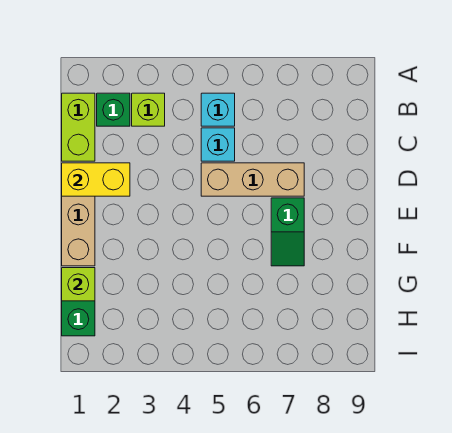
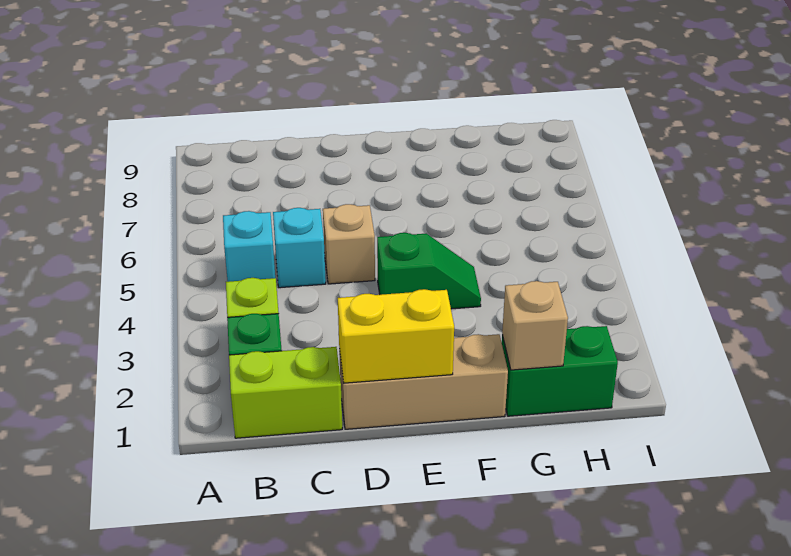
yellow brick D1:D2 level 2 -> yellow brick D1:E1 level 2
tan brick D5:D7 level 1 -> tan brick D5 level 1
green slope E7:F7 level 1 top E -> green slope E4:F4 level 1 top E
lime brick G1 level 2 -> tan brick G1 level 2

